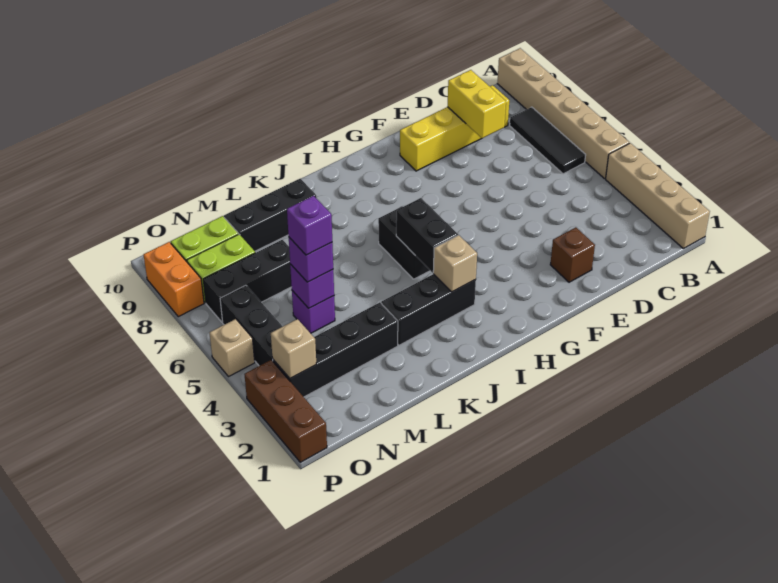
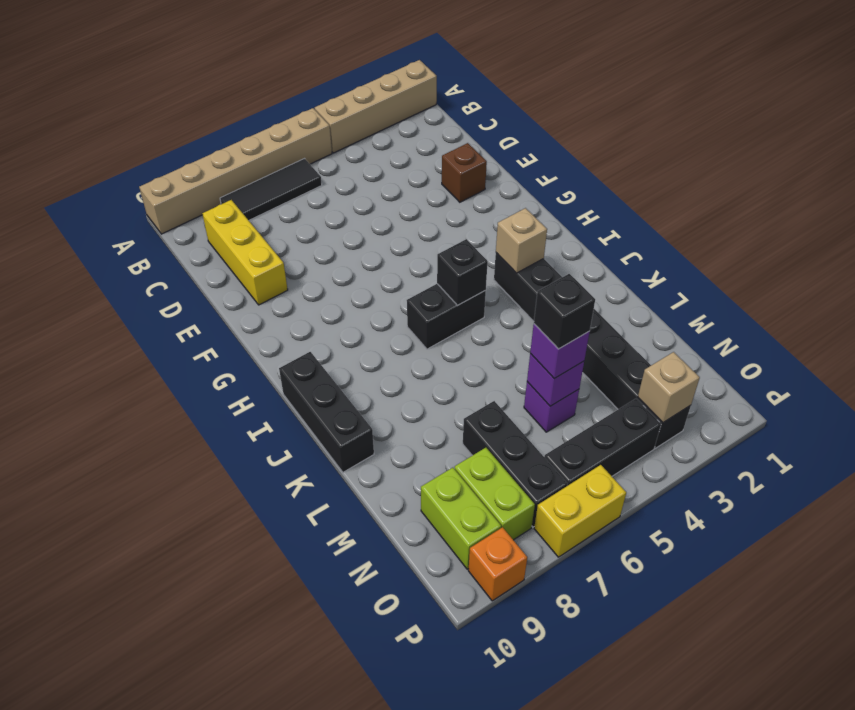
yellow brick C9:F9 level 1 -> yellow brick C9:E9 level 1
yellow brick D8:D9 level 2 -> yellow brick P6:P7 level 1
black brick I4:I5 level 2 -> black brick I5 level 2
black brick K9:M9 level 1 -> black brick I10:K10 level 1
purple brick M5 level 4 -> black brick M5 level 4
brown brick P1:P3 level 1 -> none
tan brick P5 level 1 -> none
orange brick P8:P9 level 1 -> orange brick P9 level 1

